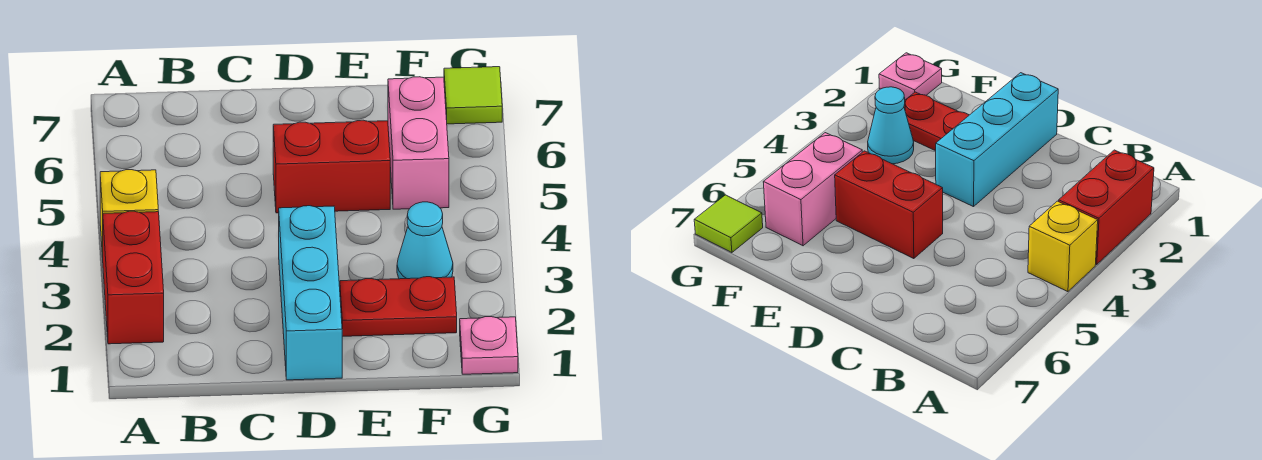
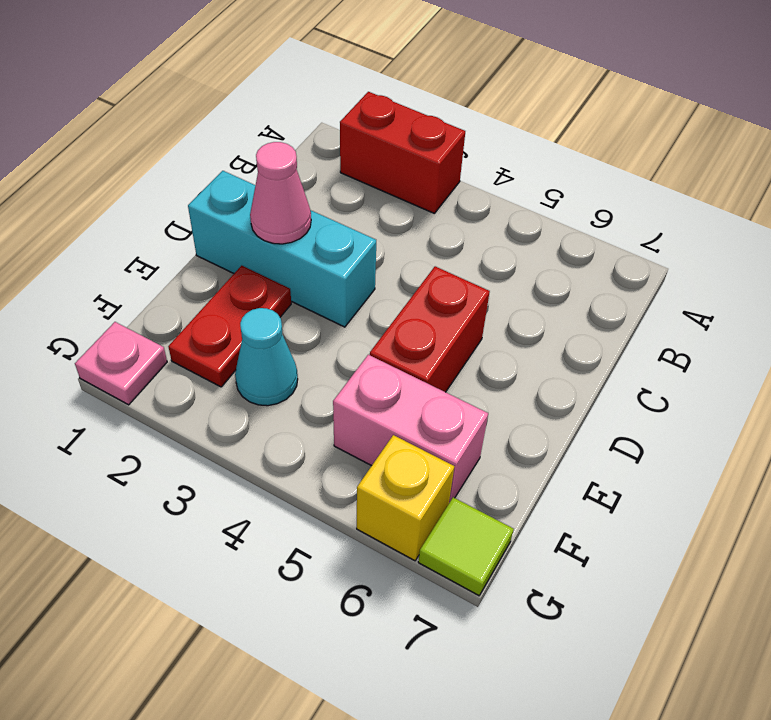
yellow brick A4 level 1 -> yellow brick G6 level 1
none -> pink cone D2 level 2

